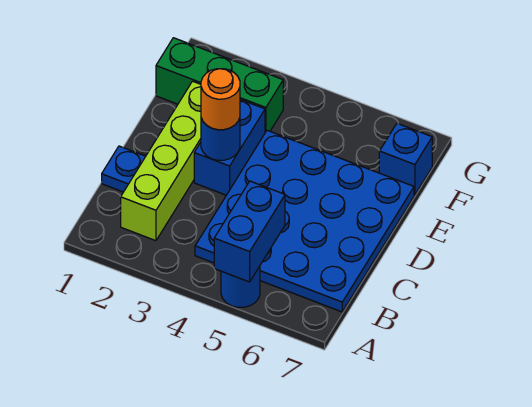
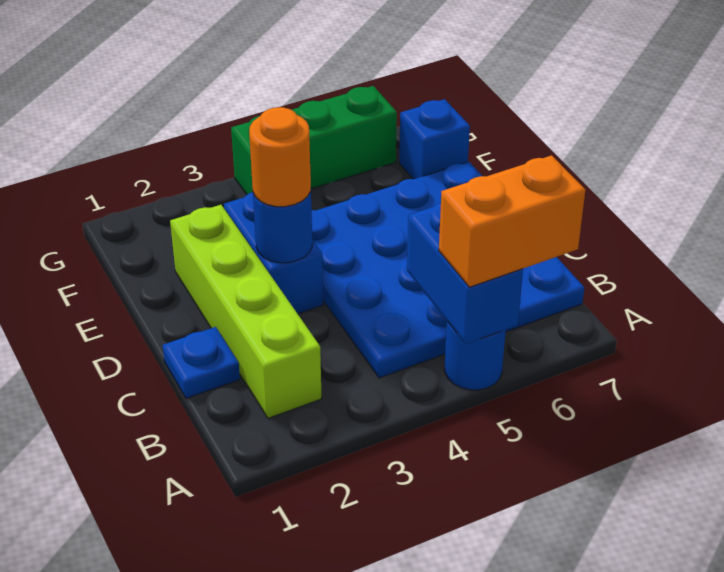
none -> orange brick A5:A6 level 3
green brick F1:F3 level 1 -> green brick G4:G6 level 1

